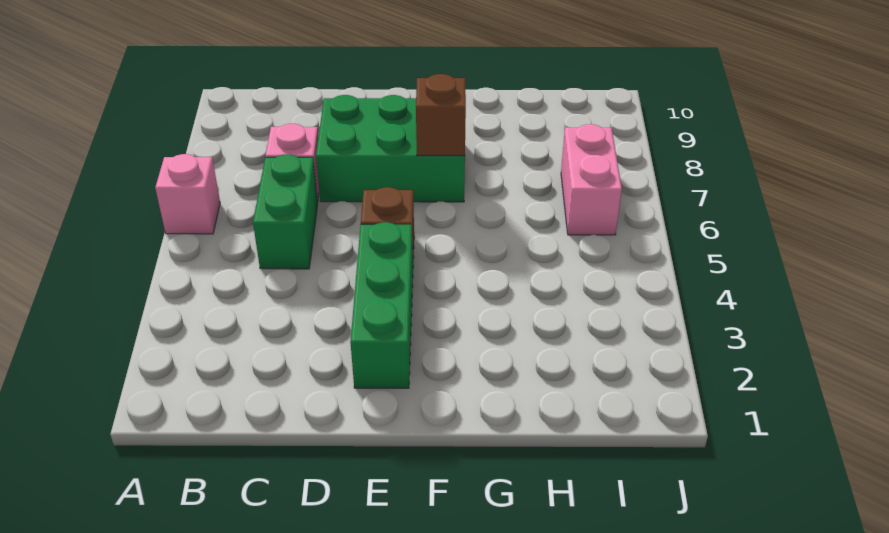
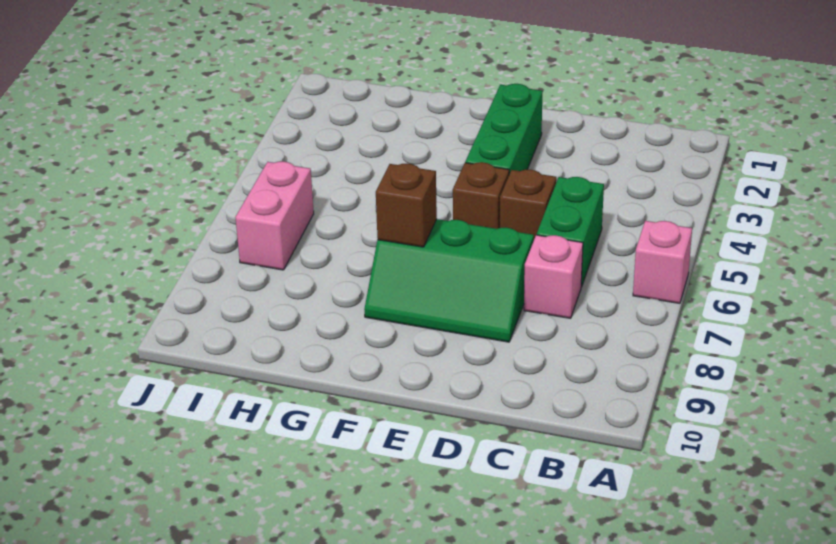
none -> brown brick D5 level 1
green brick D7:F8 level 1 -> green slope D7:F8 level 1 top 7

